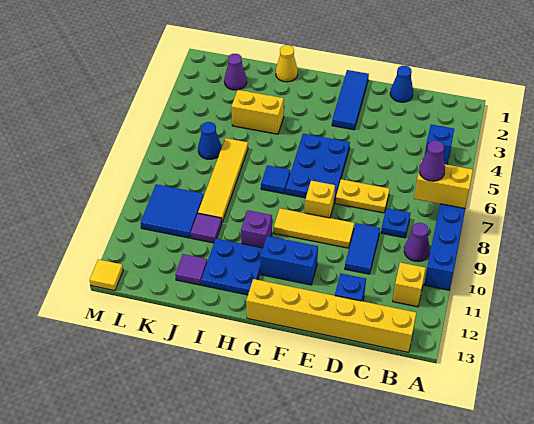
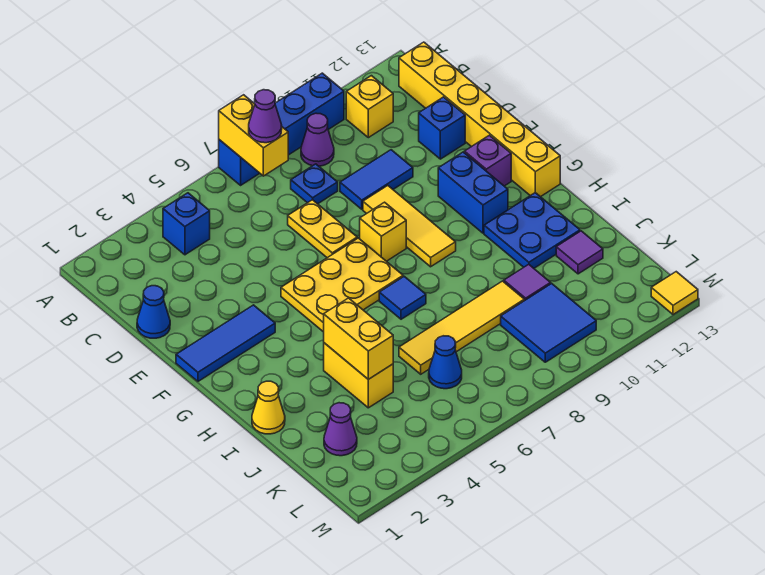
blue plate F5:G7 level 1 -> yellow plate F5:G7 level 1
purple brick H10 level 1 -> purple brick F12 level 1
none -> yellow brick I4:J4 level 2

